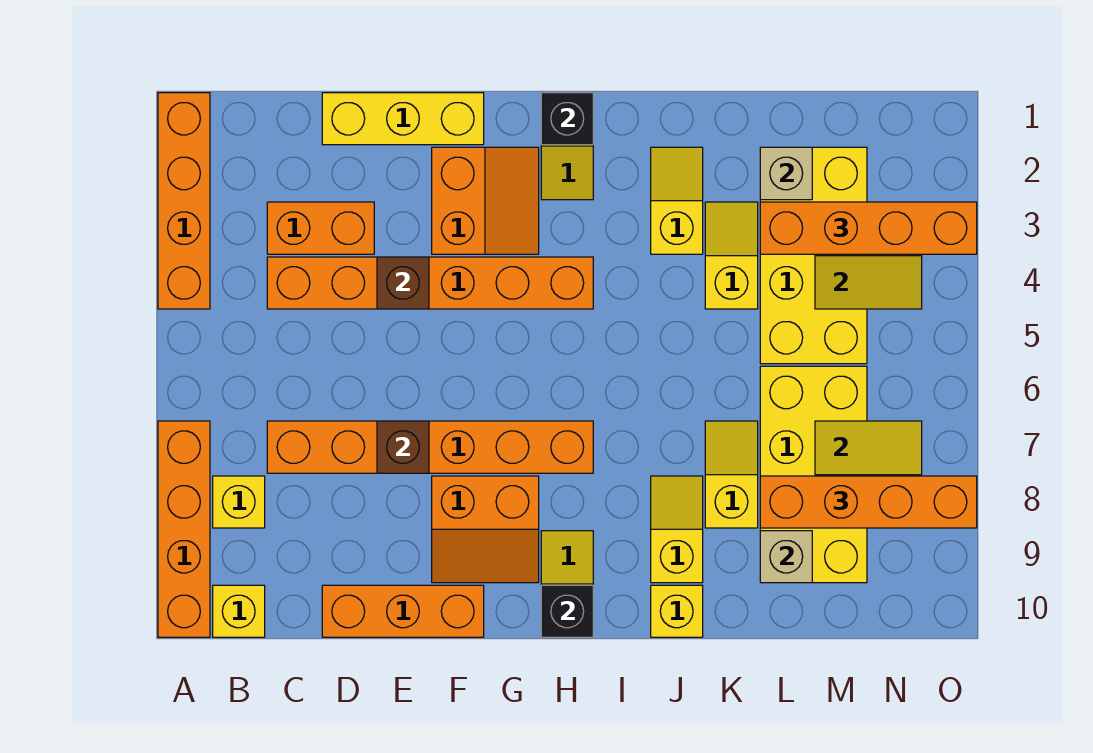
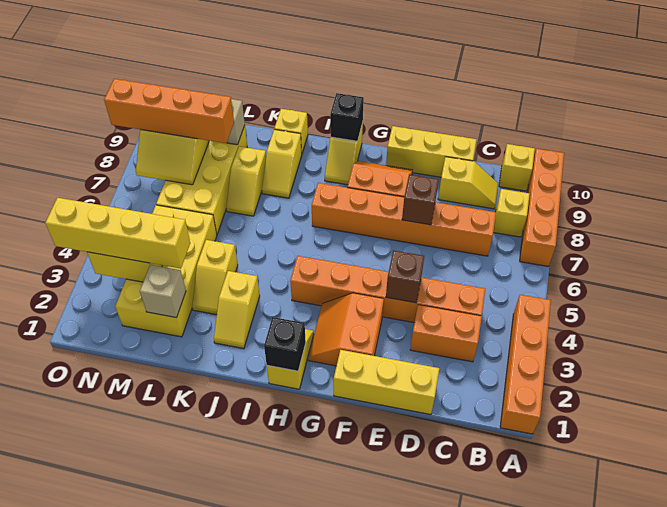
none -> yellow slope C9:D9 level 1 top D
orange brick D10:F10 level 1 -> yellow brick D10:F10 level 1
orange brick L3:O3 level 3 -> yellow brick L3:O3 level 3

